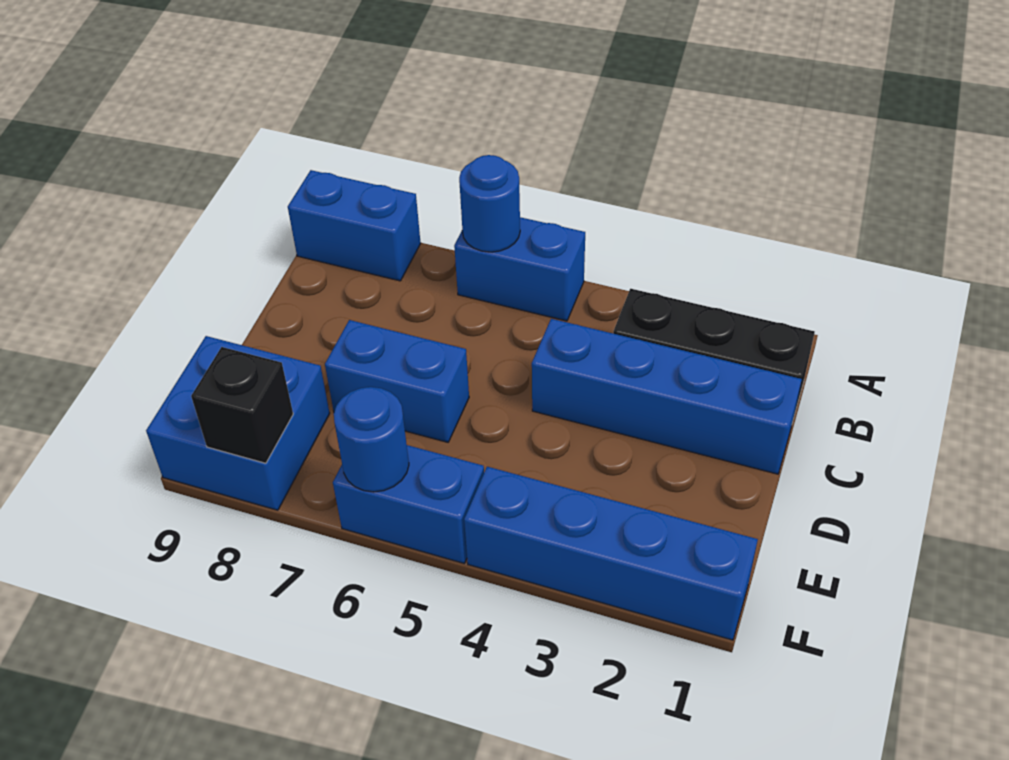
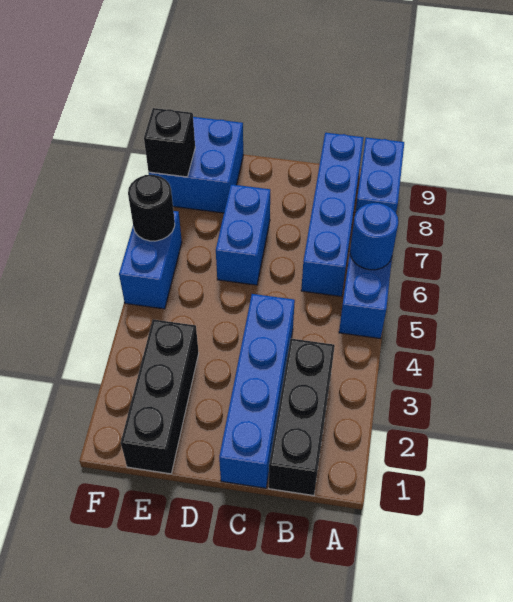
none -> black brick E1:E3 level 1
blue brick F1:F4 level 1 -> blue brick B6:B9 level 1
blue round brick F6 level 2 -> black round brick F6 level 2

